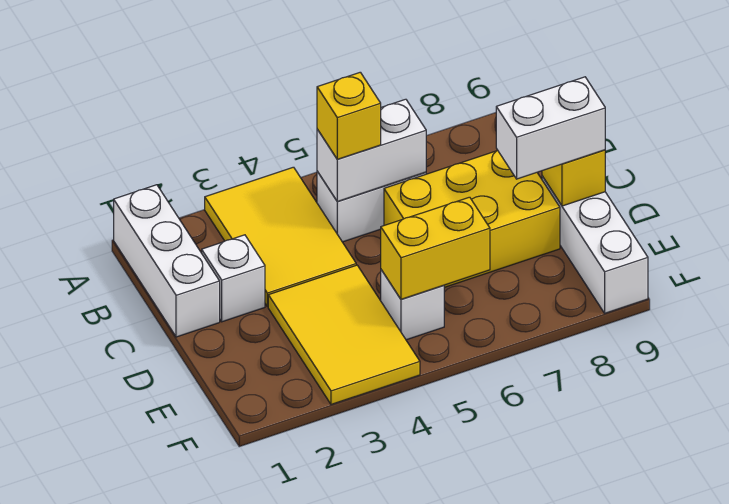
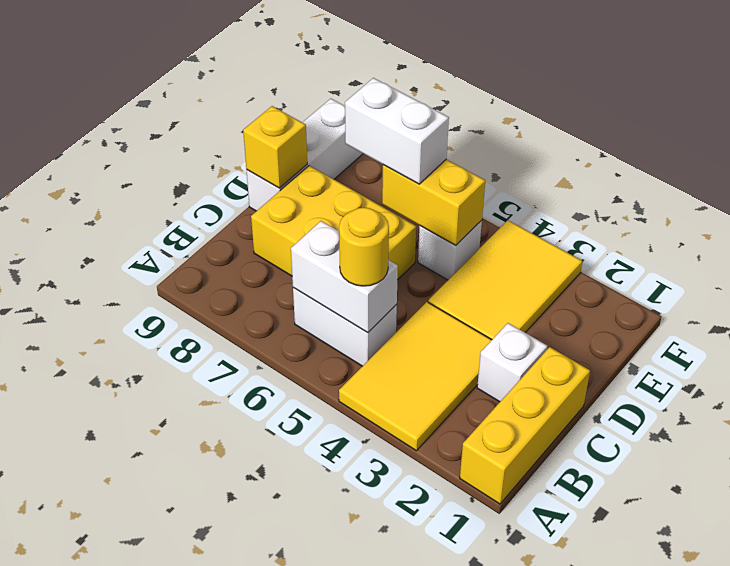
white brick A1:C1 level 1 -> yellow brick A1:C1 level 1
yellow brick B5 level 3 -> yellow round brick B5 level 3
white brick D8:D9 level 3 -> white brick E6:E7 level 3

